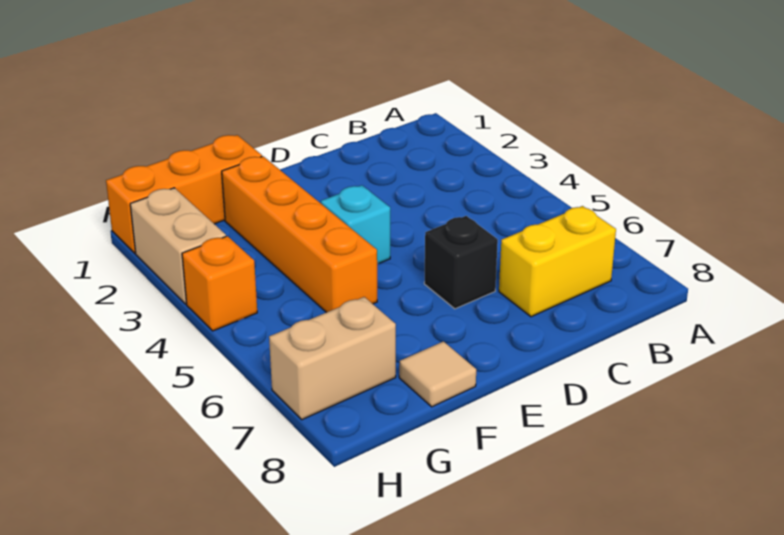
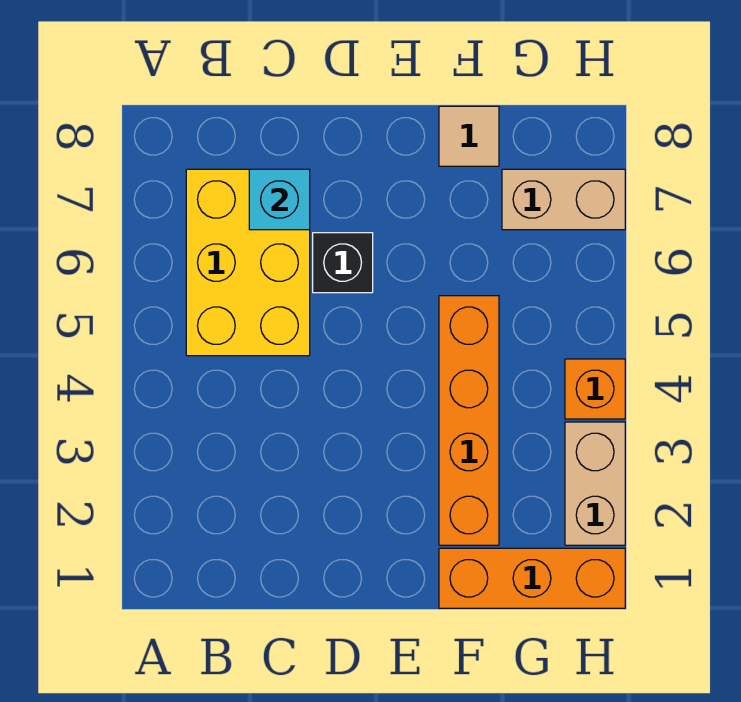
yellow brick B7:C7 level 1 -> yellow brick B5:C7 level 1
cyan brick E4 level 1 -> cyan brick C7 level 2

